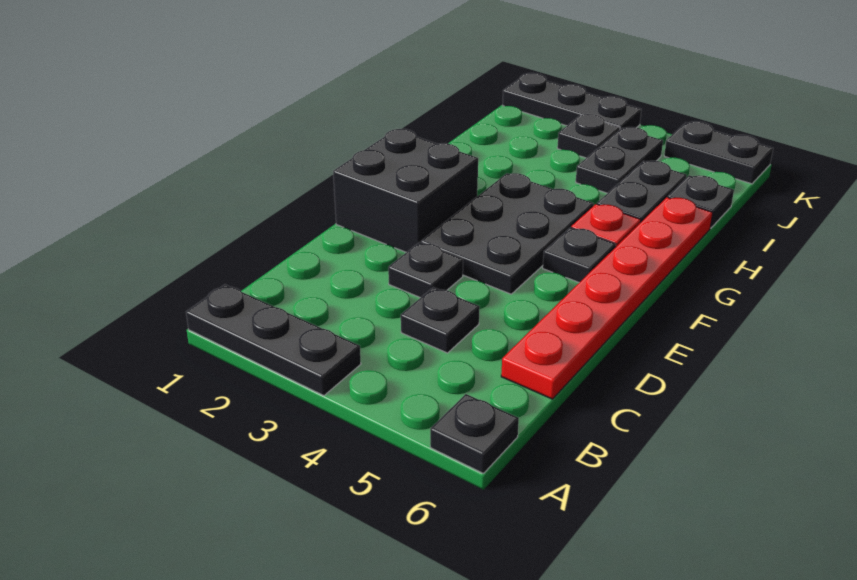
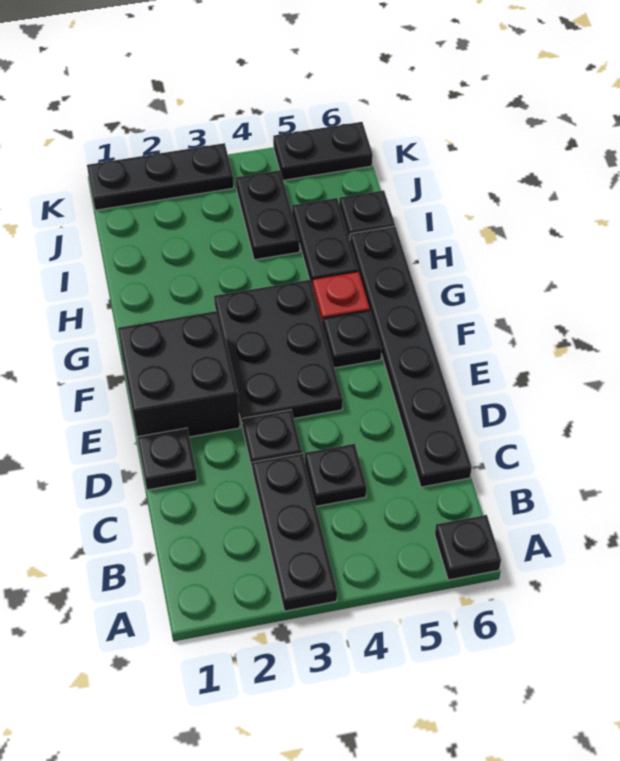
black plate A1:A3 level 1 -> black plate A3:C3 level 1
red plate C6:H6 level 1 -> black plate C6:H6 level 1
black plate J3 level 1 -> black plate D1 level 1

